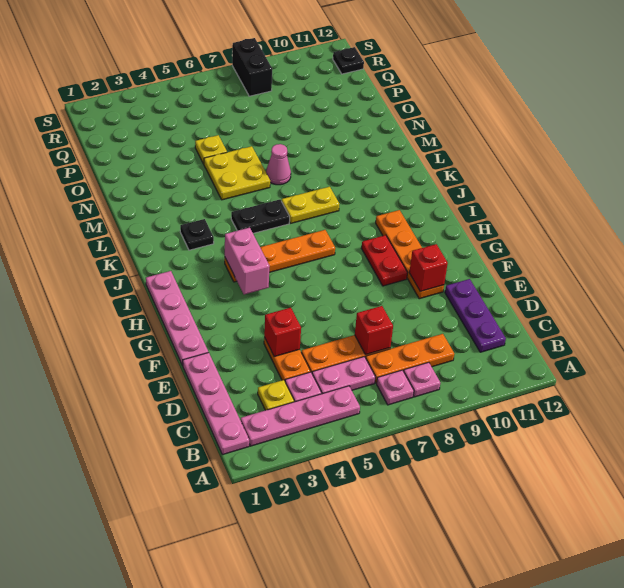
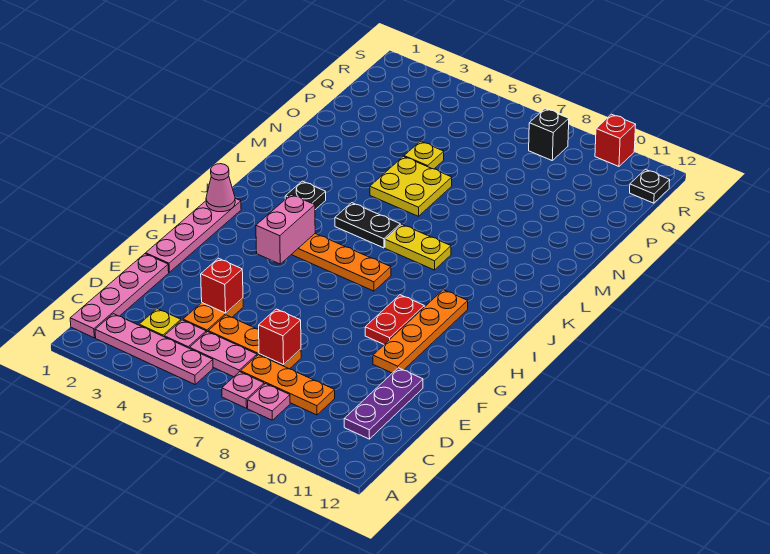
red brick F10 level 2 -> red brick S10 level 1
pink cone M7 level 1 -> pink cone I1 level 2
black brick R8:S8 level 1 -> black brick R8 level 1

